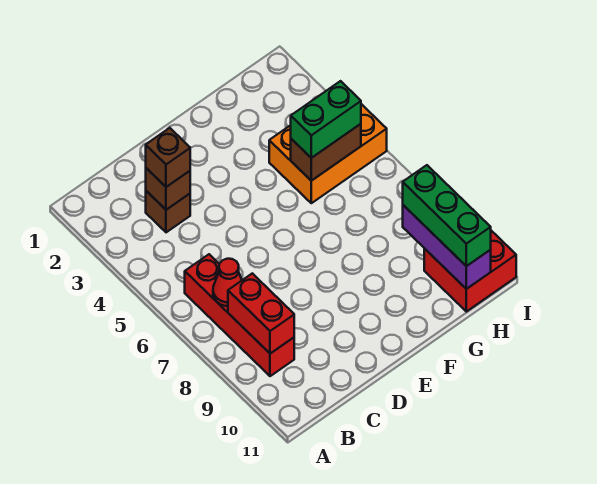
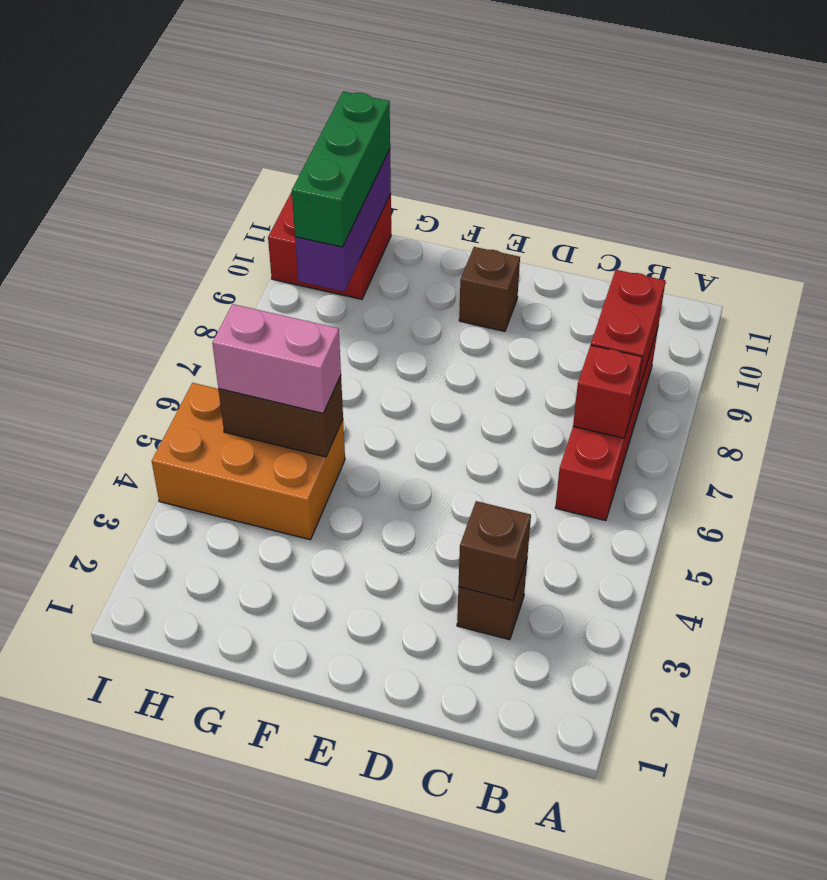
red cone B7 level 2 -> red brick B7 level 2
brown brick C3 level 3 -> brown brick E10 level 1
green brick G5:H5 level 3 -> pink brick G5:H5 level 3

